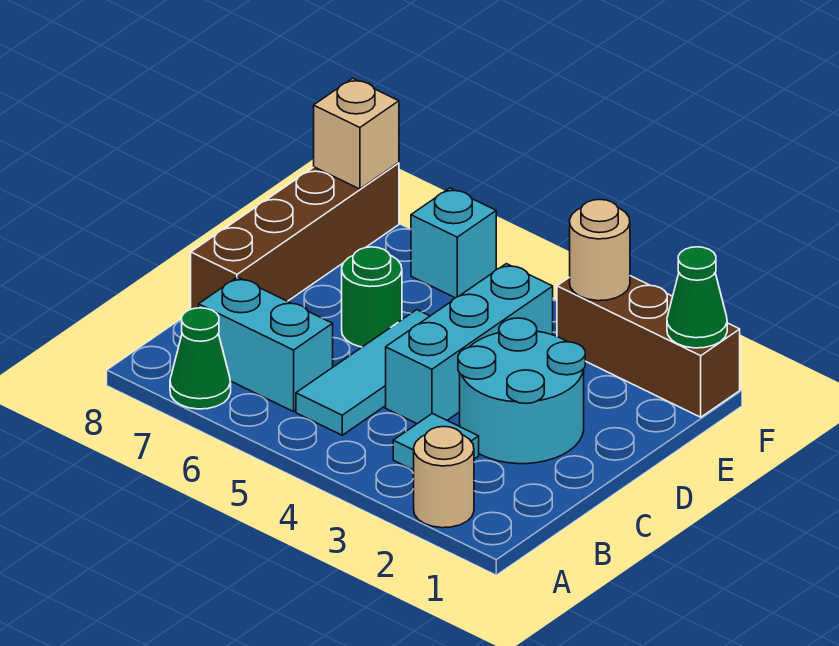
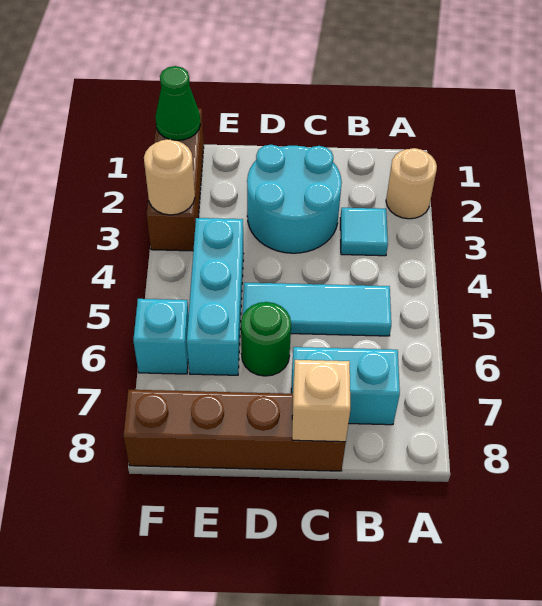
green cone A7 level 1 -> none
cyan brick B6:B7 level 1 -> cyan brick B7:C7 level 1
cyan brick C4:E4 level 1 -> cyan brick E4:E6 level 1
tan brick F8 level 2 -> tan brick C8 level 2

